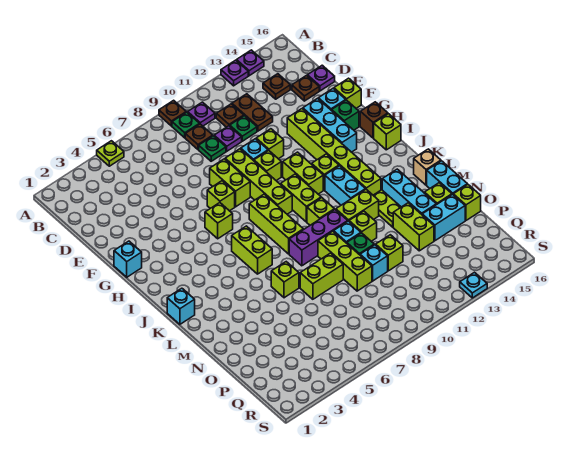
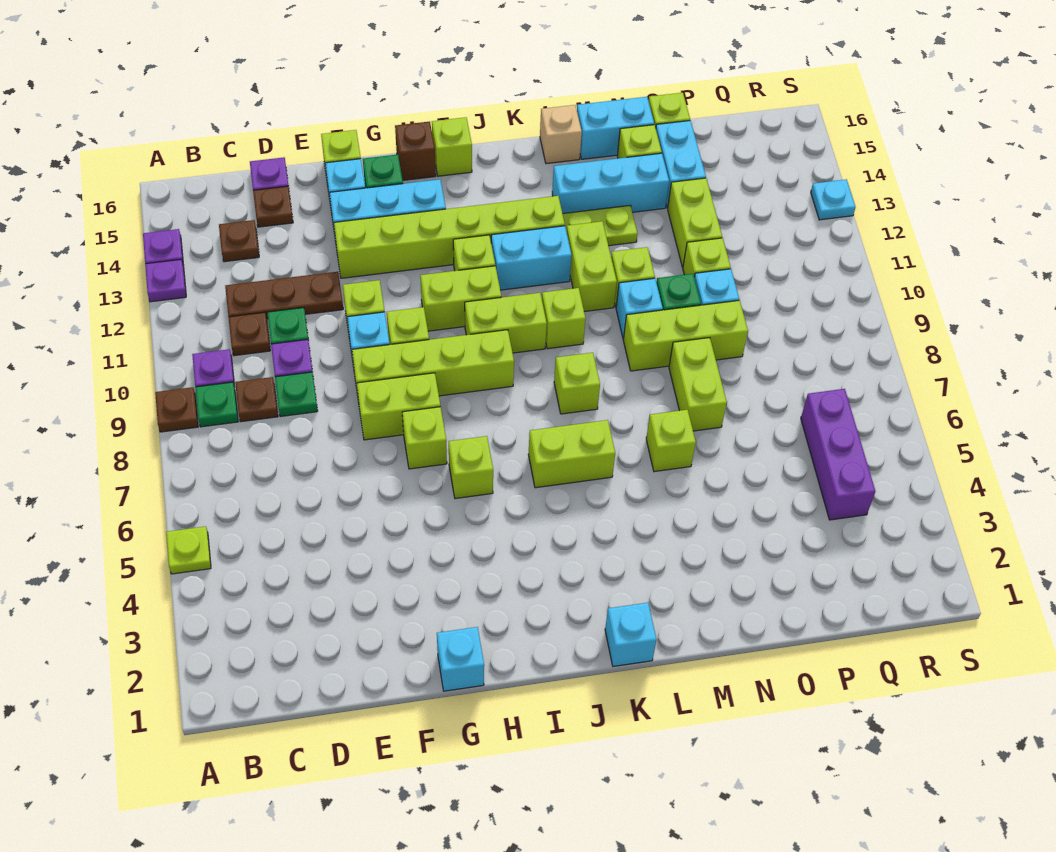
brown plate C12:D12 level 1 -> brown plate C12:E12 level 1
lime brick I8:K8 level 1 -> lime brick K8 level 1
purple brick L8:L10 level 1 -> purple brick Q4:Q6 level 1
lime brick N13:O13 level 1 -> lime brick O12:O13 level 1

